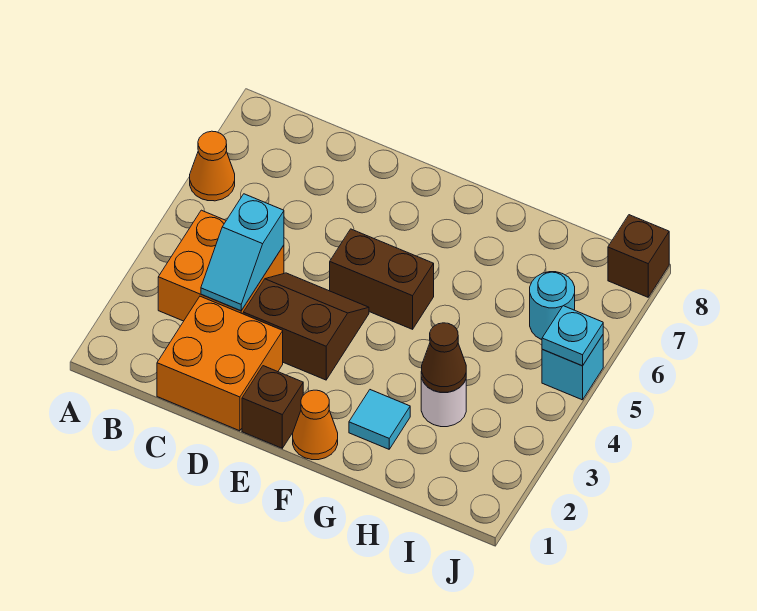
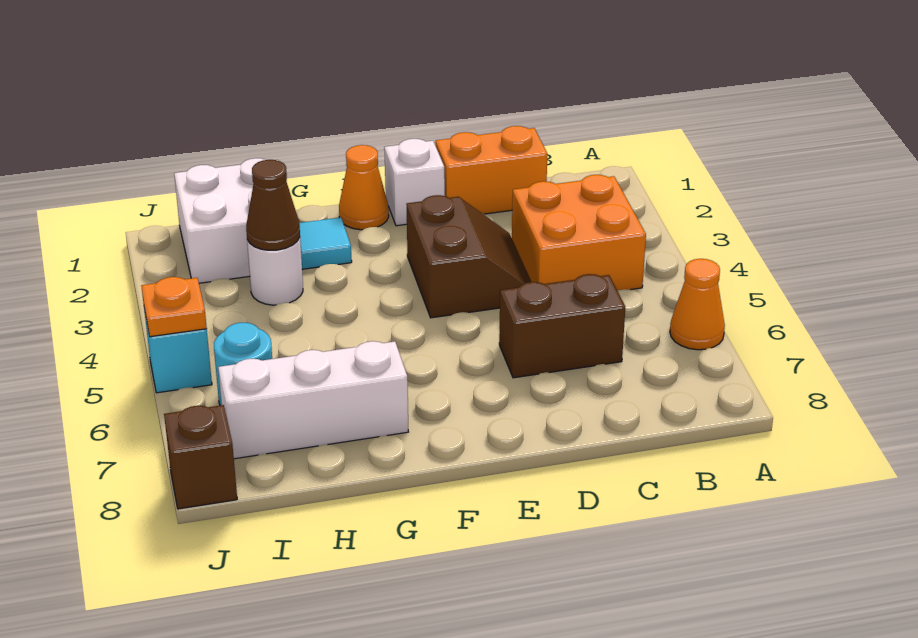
orange brick C1:D2 level 1 -> orange brick C1:D1 level 1
cyan slope C3:C4 level 2 top 4 -> none
brown slope D3:E4 level 1 top 3 -> brown slope D3:E4 level 1 top E
brown brick E1 level 1 -> white brick E1 level 1
brown brick E5:F5 level 1 -> brown brick C6:D6 level 1
none -> white brick G7:I7 level 1
none -> white brick H1:I2 level 1
cyan plate J5 level 2 -> orange plate J5 level 2

